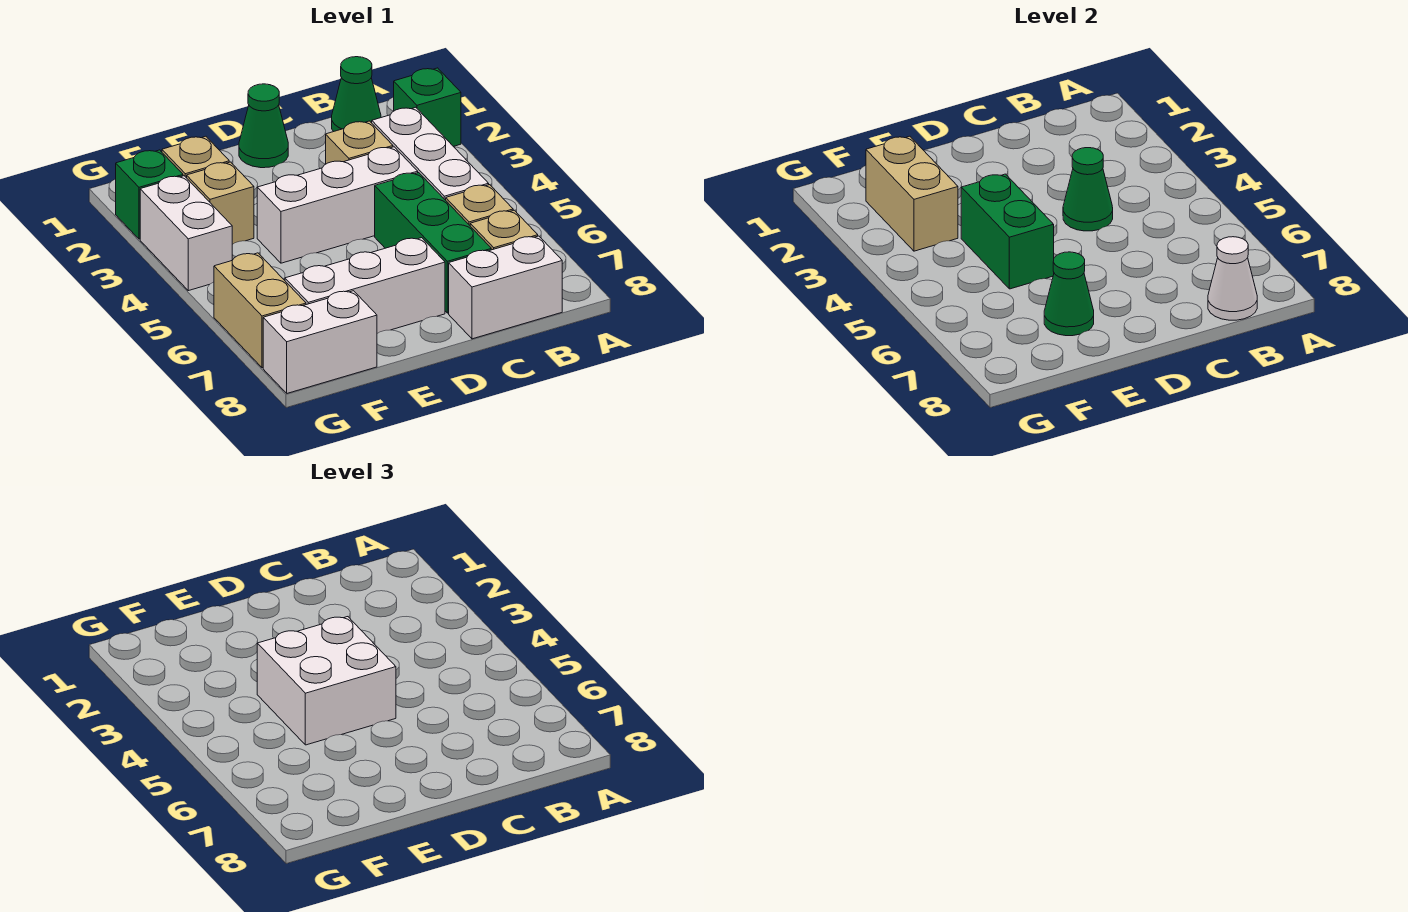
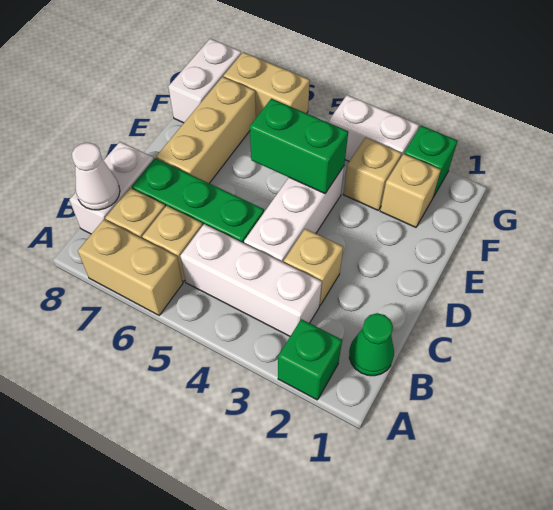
green cone C4 level 2 -> none
green cone D1 level 1 -> none
white brick D4:E5 level 3 -> none
white brick D7:F7 level 1 -> tan brick D7:F7 level 1
green cone E7 level 2 -> none
tan brick F2:F3 level 2 -> tan brick A6:A7 level 1

